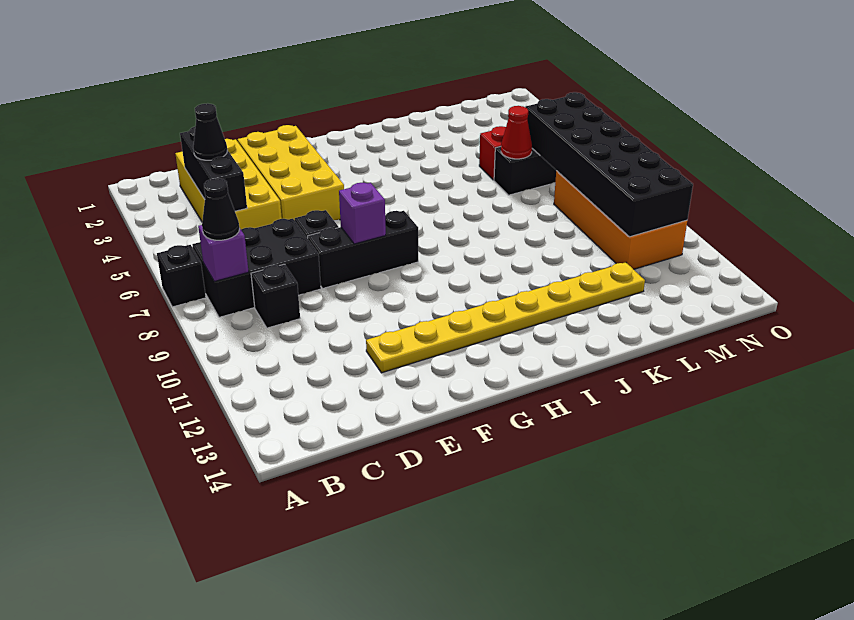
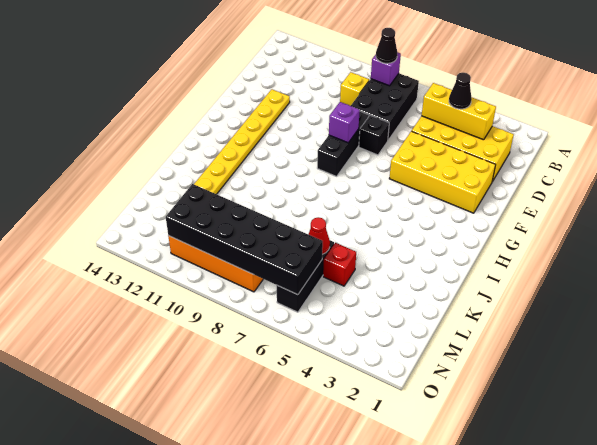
black brick A7 level 1 -> none
black brick C3:C5 level 2 -> yellow brick C3:C5 level 2
black brick C9 level 1 -> yellow brick C9 level 1

